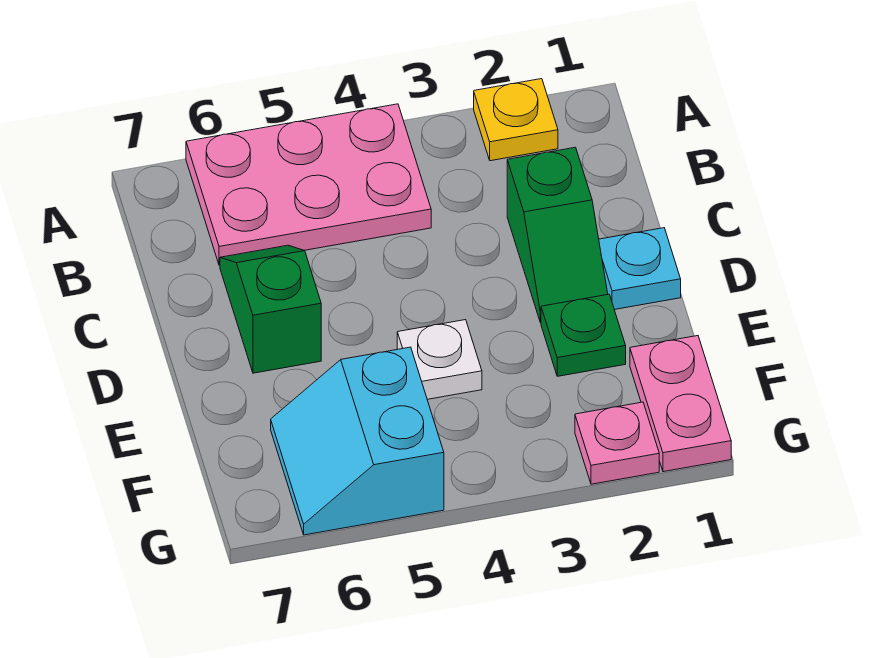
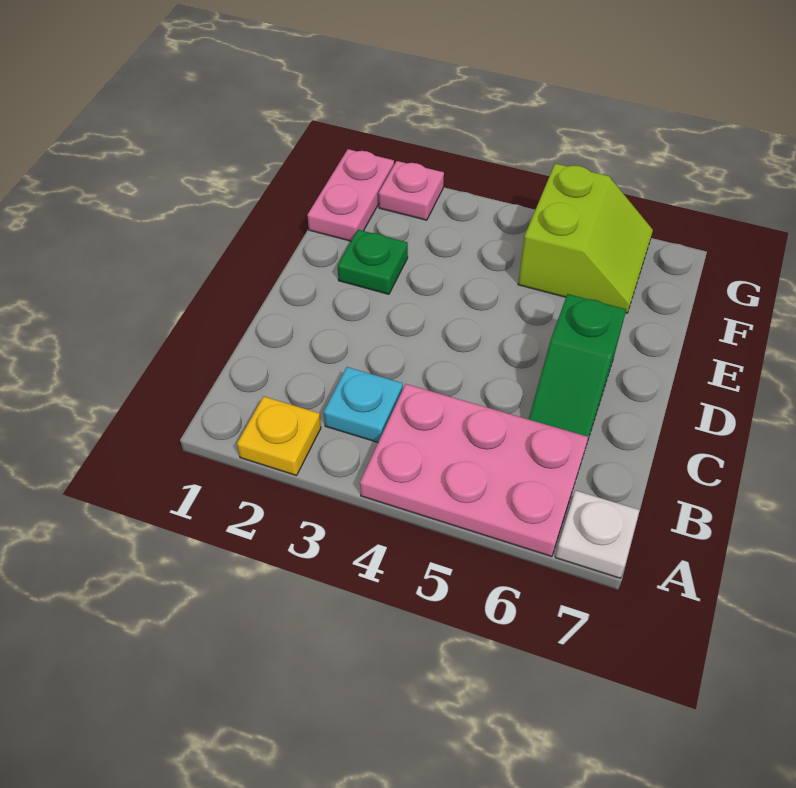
green slope C2:D2 level 1 top C -> none
cyan plate D1 level 1 -> cyan plate B3 level 1
white plate E4 level 1 -> white plate A7 level 1
cyan slope F5:G6 level 1 top 5 -> lime slope F5:G6 level 1 top 5

